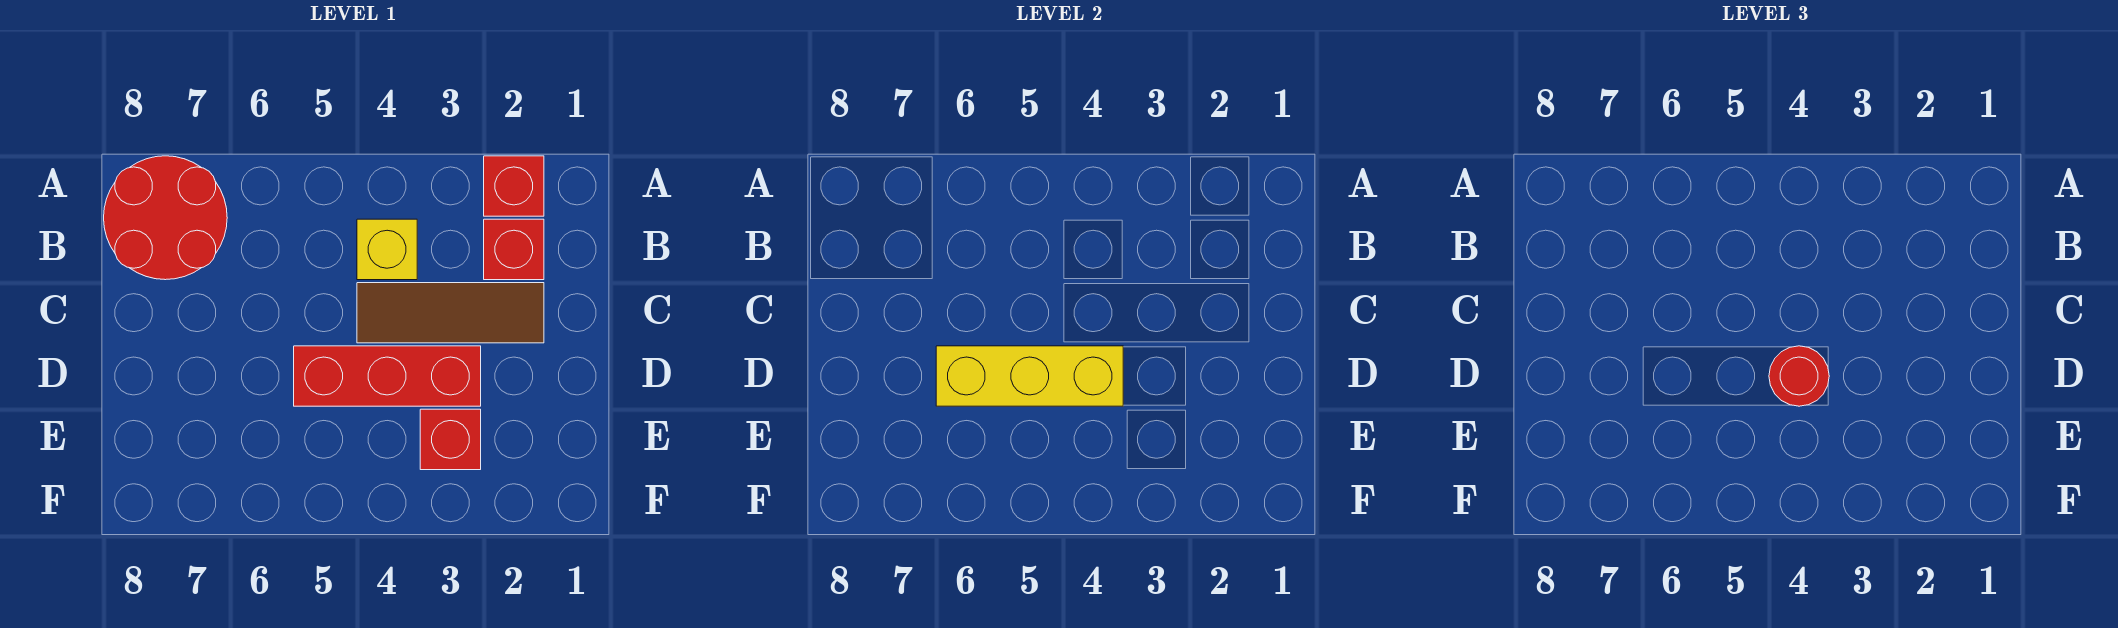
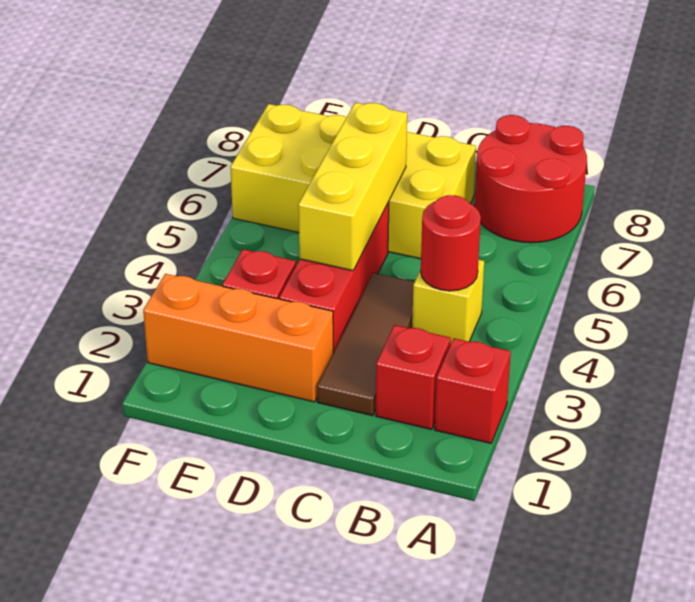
none -> yellow brick C6:F7 level 1
none -> orange brick D2:F2 level 1
red round brick D4 level 3 -> red round brick B4 level 2

